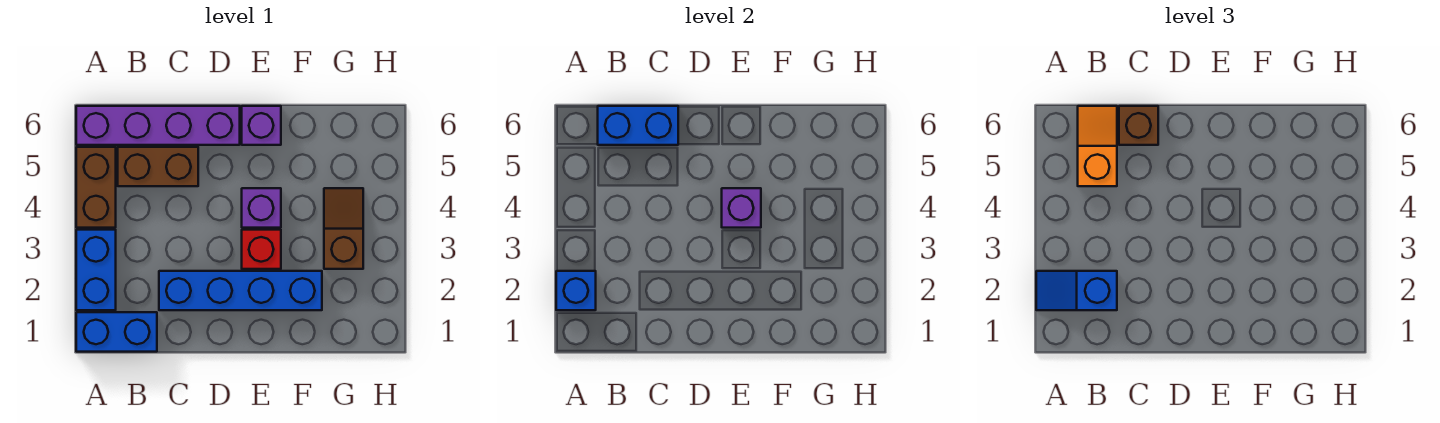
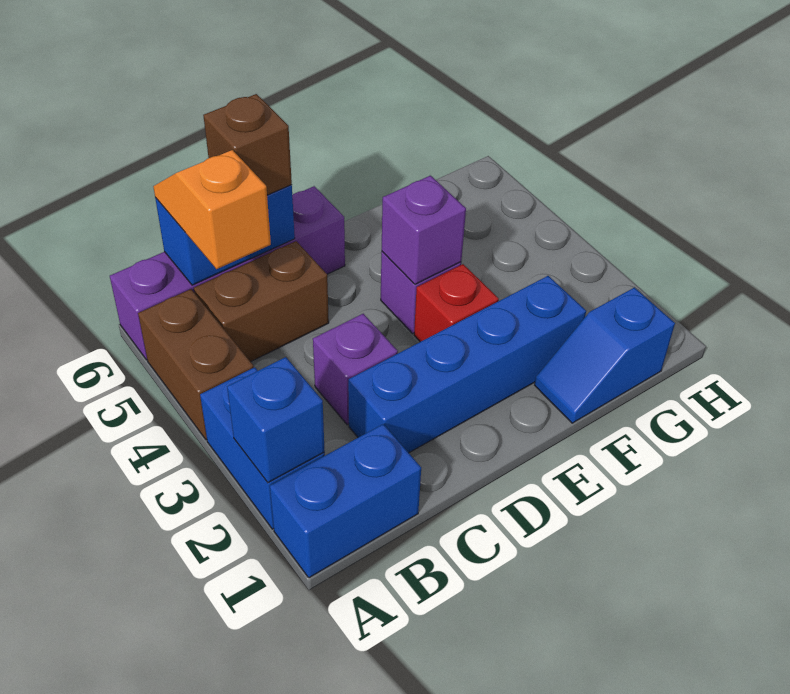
blue slope A2:B2 level 3 top B -> blue slope F1:G1 level 1 top G
purple brick E6 level 1 -> purple brick C3 level 1
brown slope G3:G4 level 1 top 3 -> none

